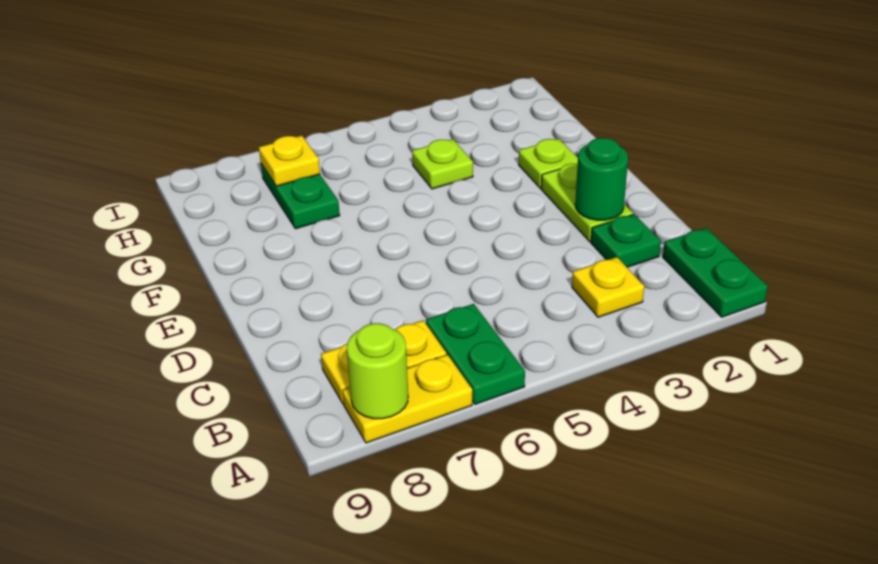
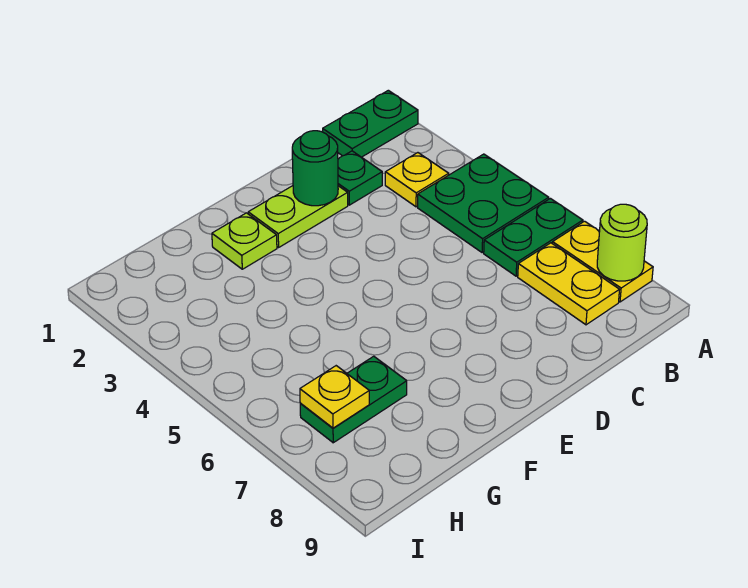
none -> green plate A4:B5 level 1
lime plate G4 level 1 -> none

